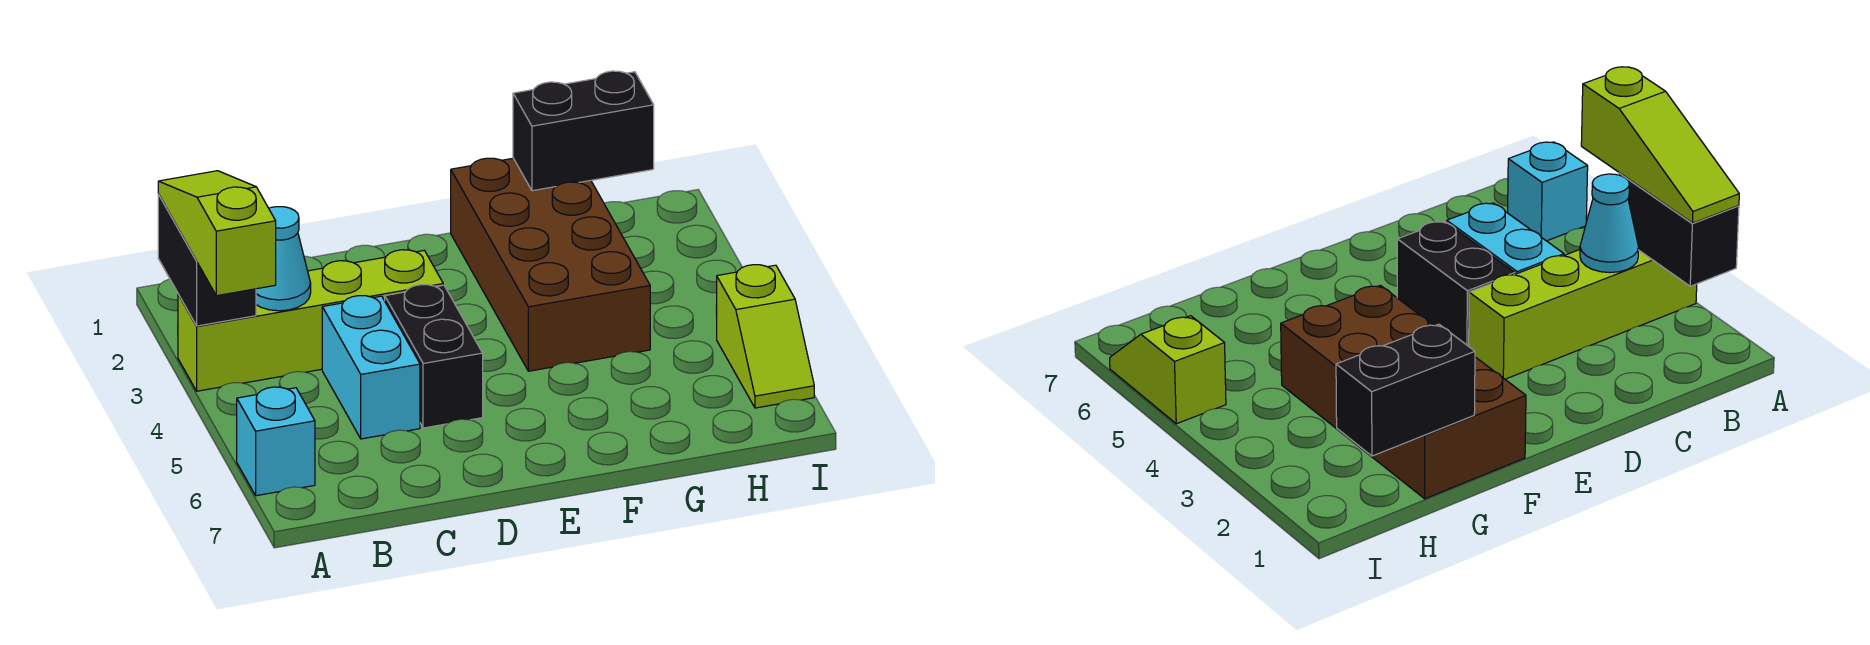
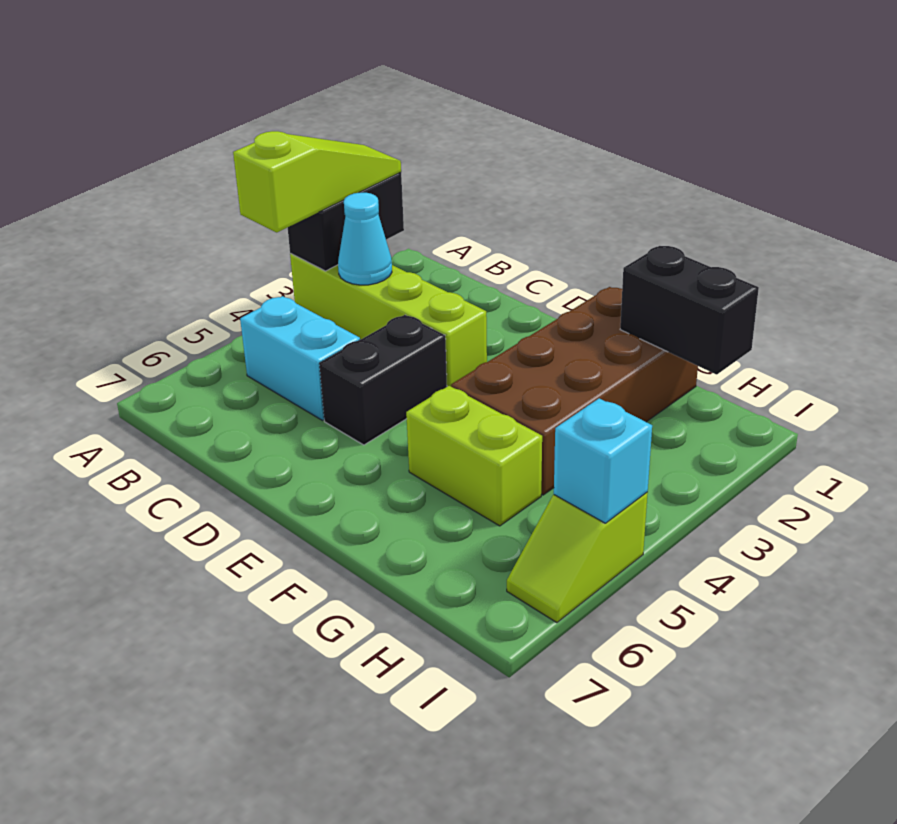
cyan brick A6 level 1 -> cyan brick I5 level 2
cyan brick C4:C5 level 1 -> cyan brick B5:C5 level 1
none -> lime brick F5:G5 level 1

